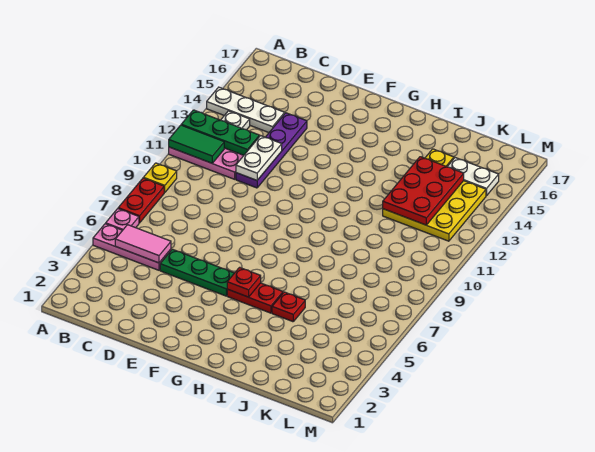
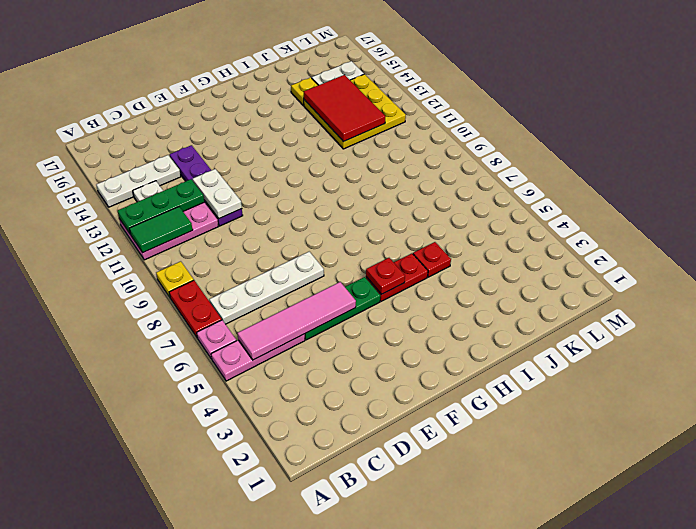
pink tile B5:C5 level 2 -> pink tile B5:E5 level 2
none -> white plate B7:E7 level 1
red plate J12:K14 level 2 -> red tile J12:K14 level 2

